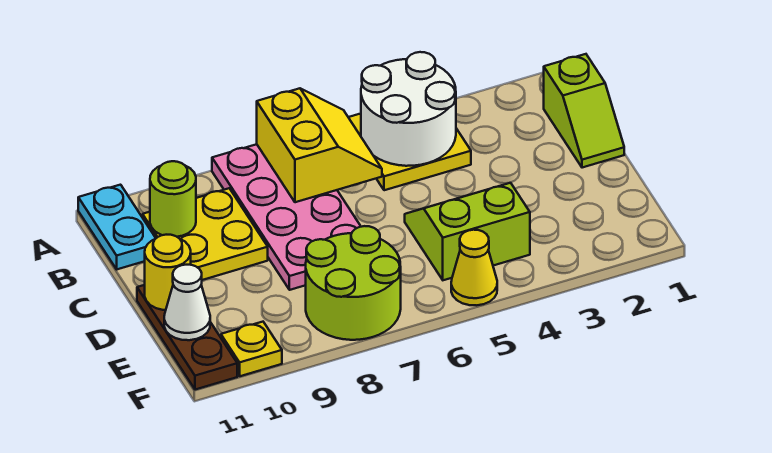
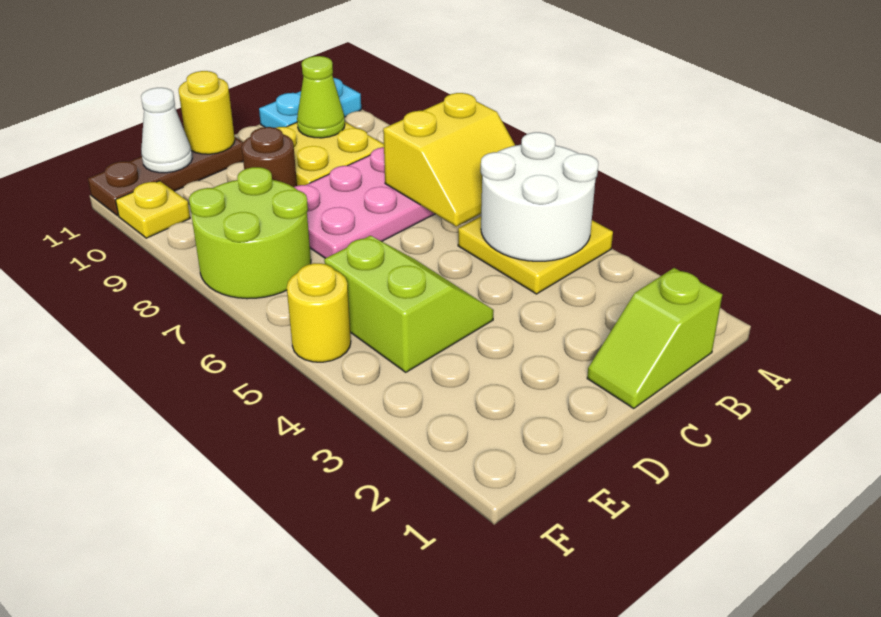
lime round brick B10 level 2 -> lime cone B10 level 2
none -> brown round brick D9 level 1
yellow cone F5 level 1 -> yellow round brick F5 level 1

